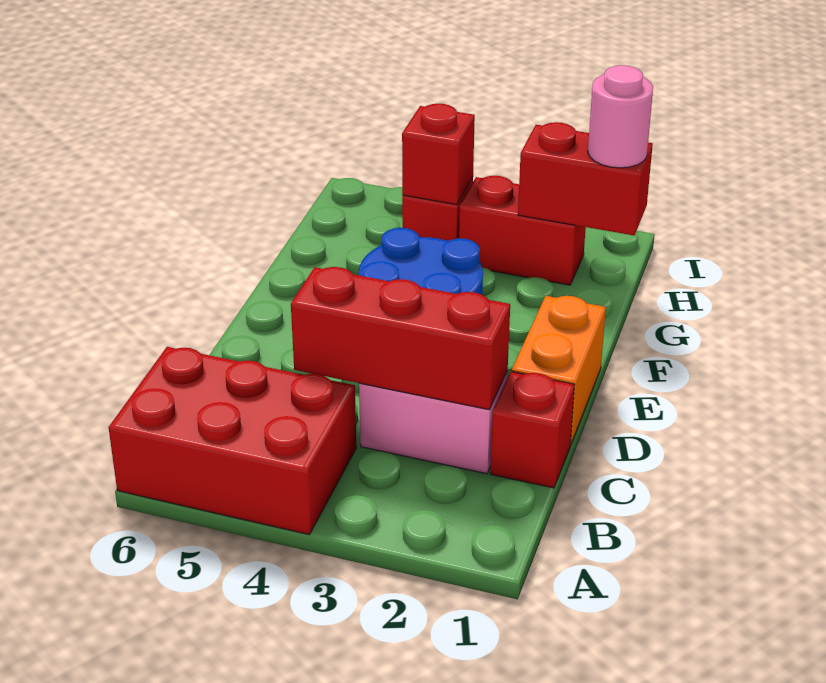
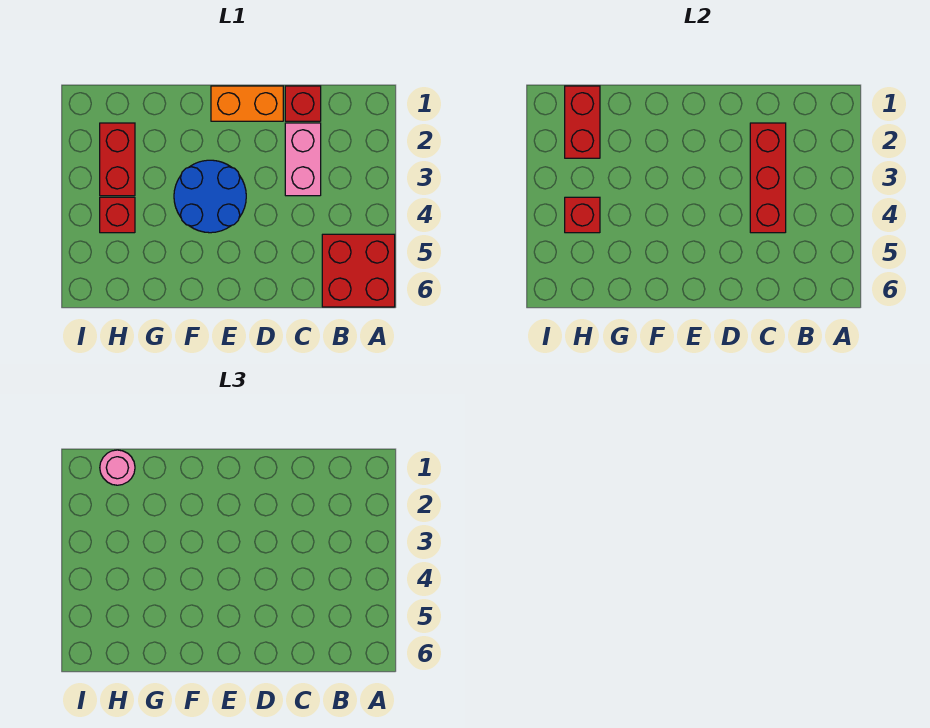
red brick A4:B6 level 1 -> red brick A5:B6 level 1

